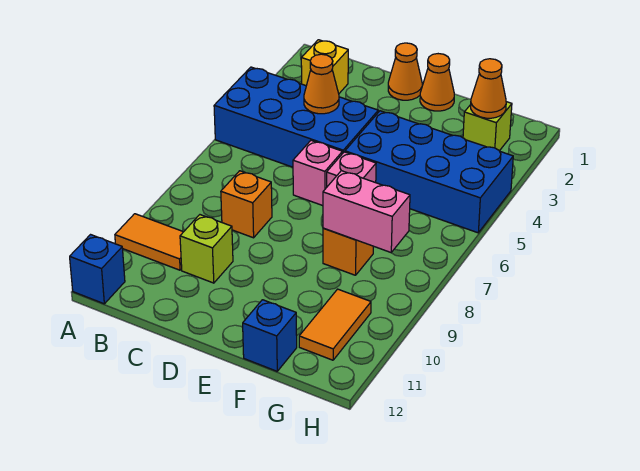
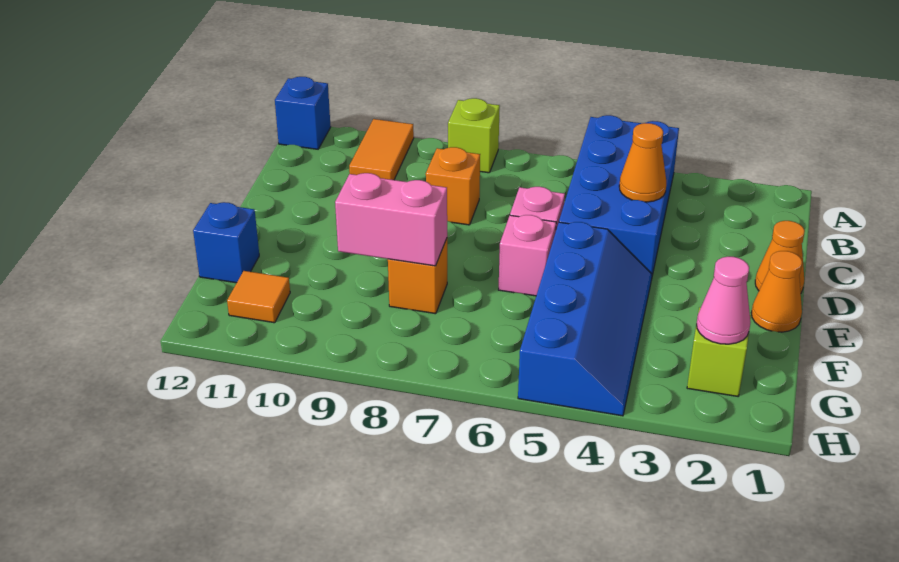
yellow brick B2 level 1 -> none
lime brick C10 level 1 -> lime brick A8 level 1
blue brick E4:H5 level 1 -> blue slope E4:H5 level 1 top 5
pink brick F8:G8 level 2 -> pink brick F8:F9 level 2
orange cone G2 level 2 -> pink cone G2 level 2
orange tile G10:G11 level 1 -> orange tile G11 level 1

